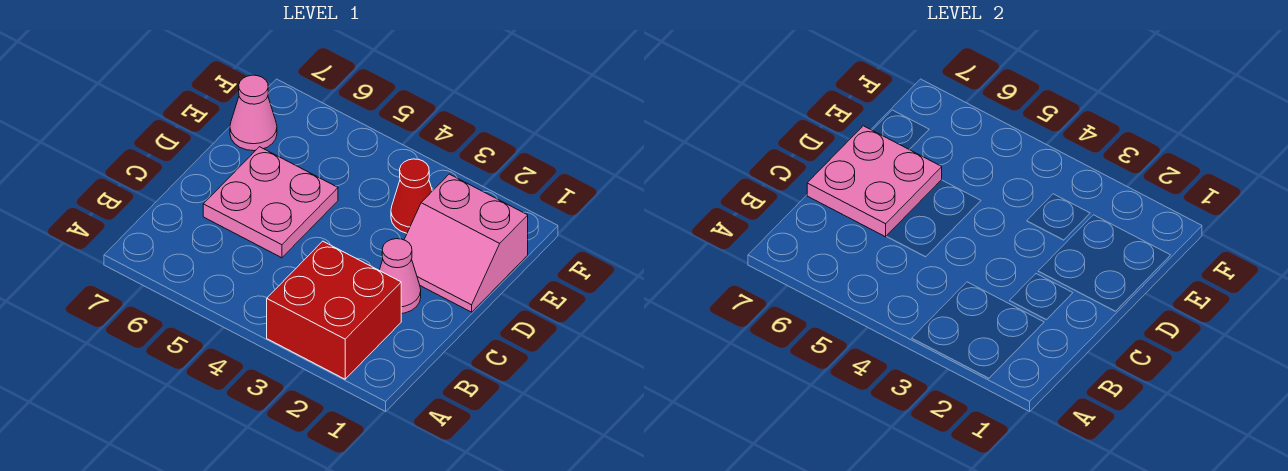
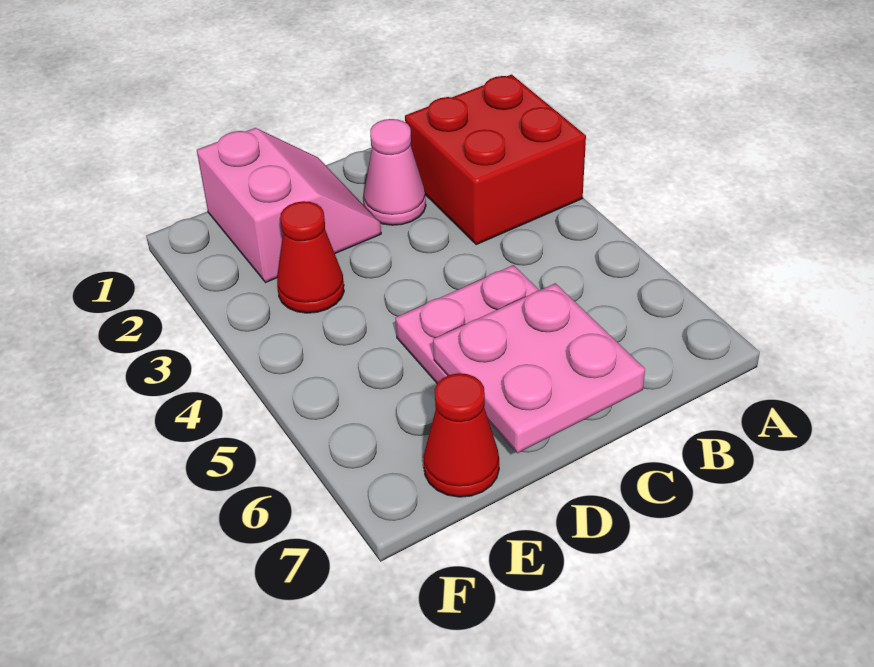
pink cone E7 level 1 -> red cone E7 level 1

